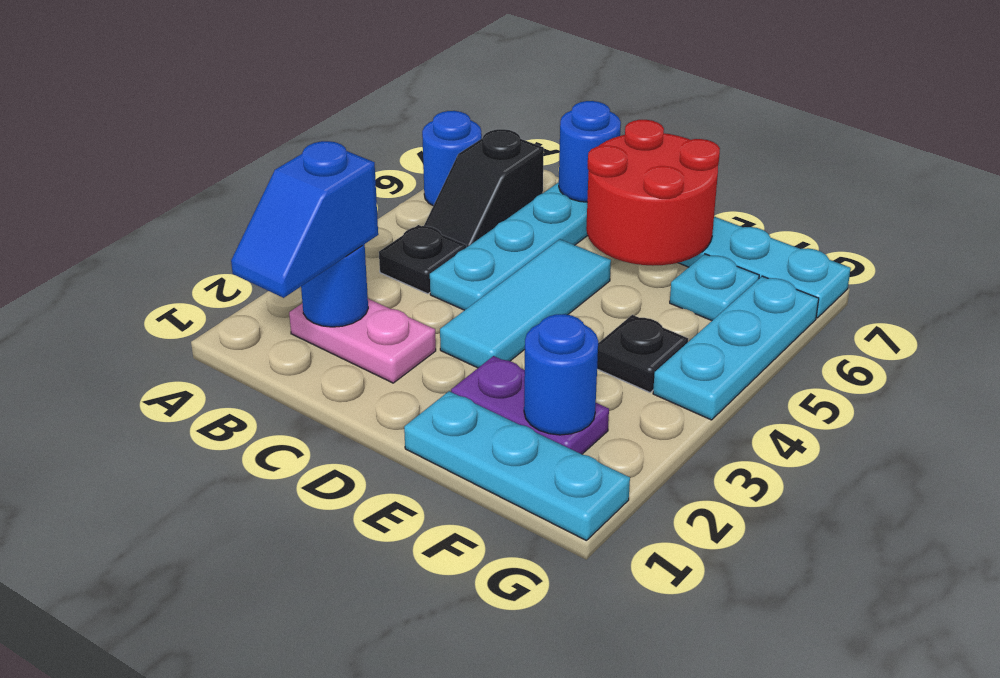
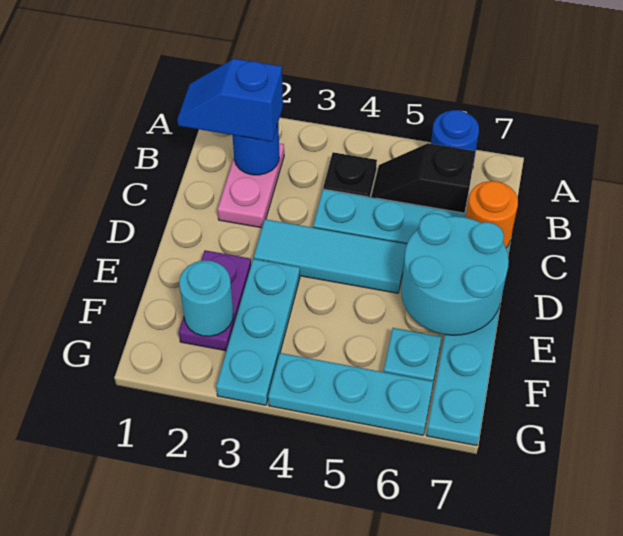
blue round brick C7 level 2 -> orange round brick C7 level 2
red round brick D6:E7 level 2 -> cyan round brick D6:E7 level 2
cyan plate E1:G1 level 1 -> cyan plate E3:G3 level 1
blue round brick F2 level 2 -> cyan round brick F2 level 2
black plate F4 level 1 -> none

